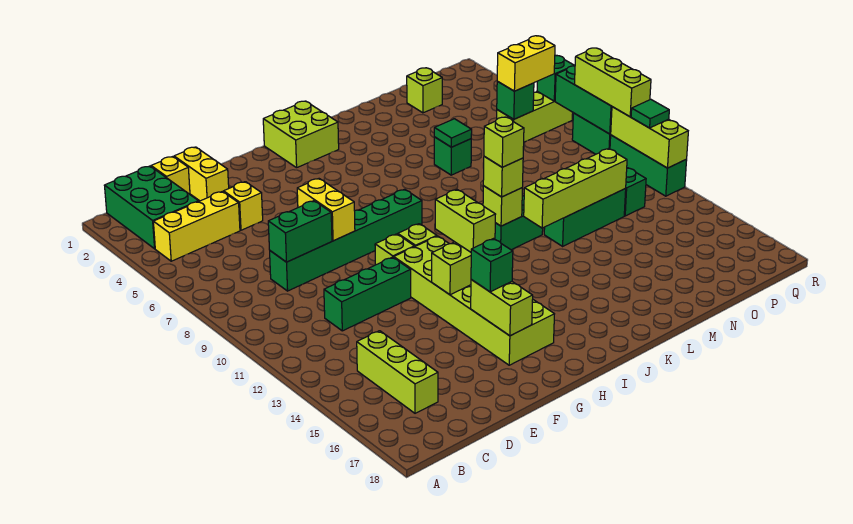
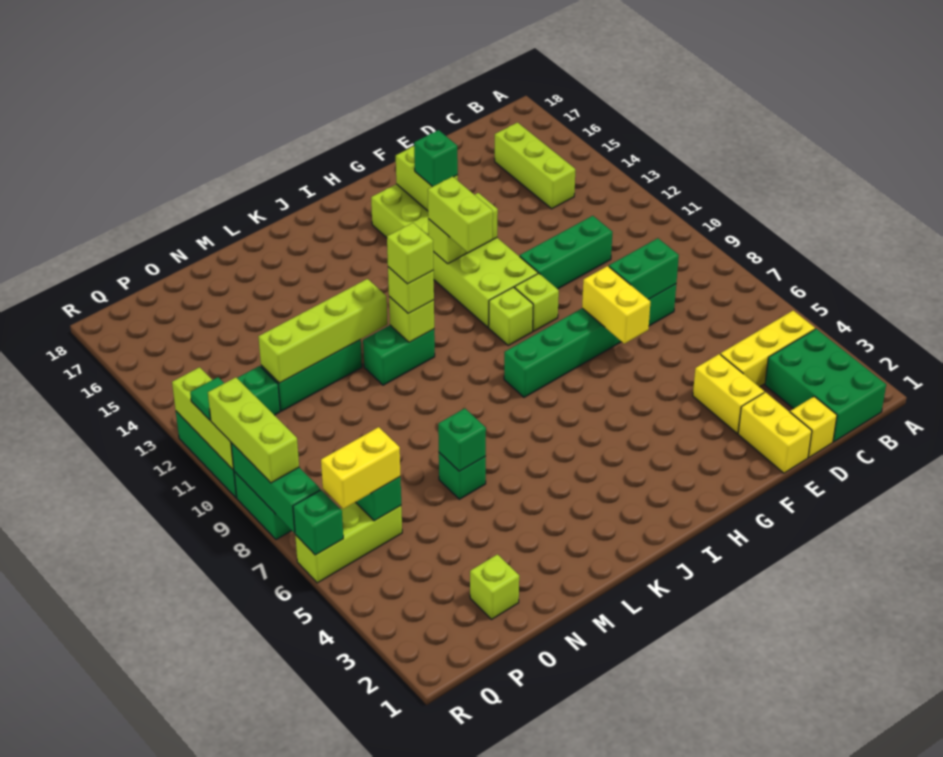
yellow brick E4 level 1 -> yellow brick E3:E4 level 1
lime brick I1:J2 level 1 -> none
green tile M6 level 2 -> green brick M6 level 2

